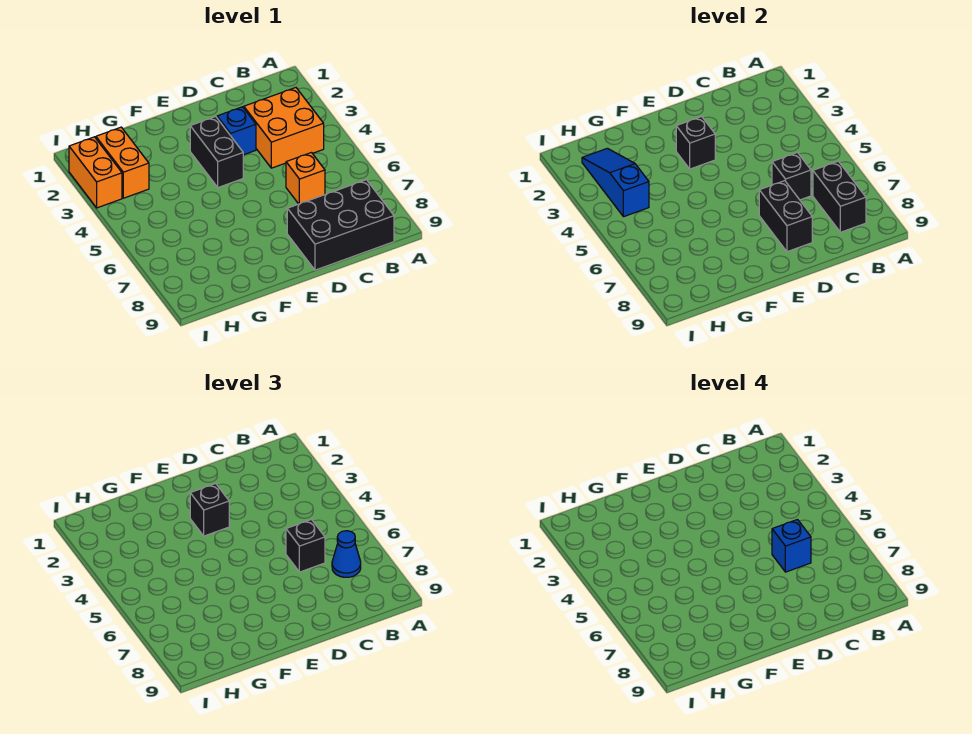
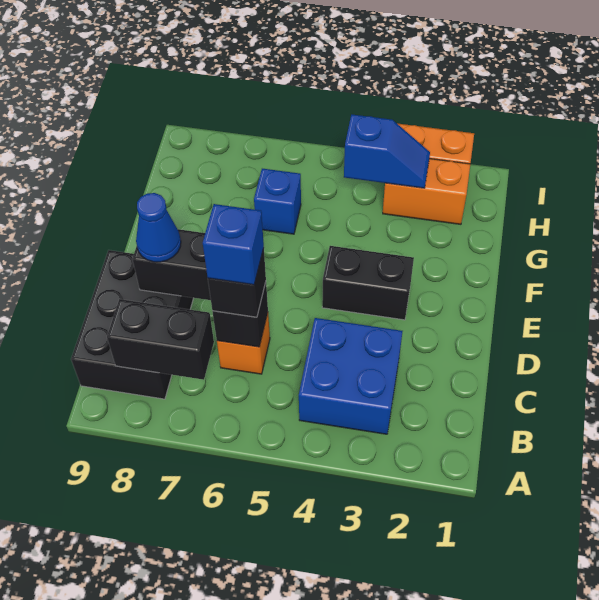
orange brick B3:C4 level 1 -> blue brick B3:C4 level 1
blue cone B7 level 3 -> blue cone D8 level 3
blue brick D3 level 1 -> blue brick G6 level 1
black brick E3 level 2 -> none
black brick E3 level 3 -> none
blue slope H2:H4 level 2 top 4 -> blue slope H3:H4 level 2 top 4

